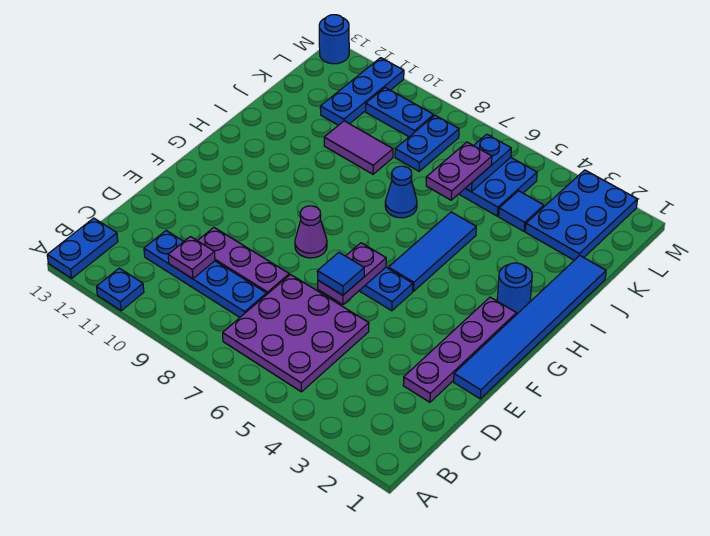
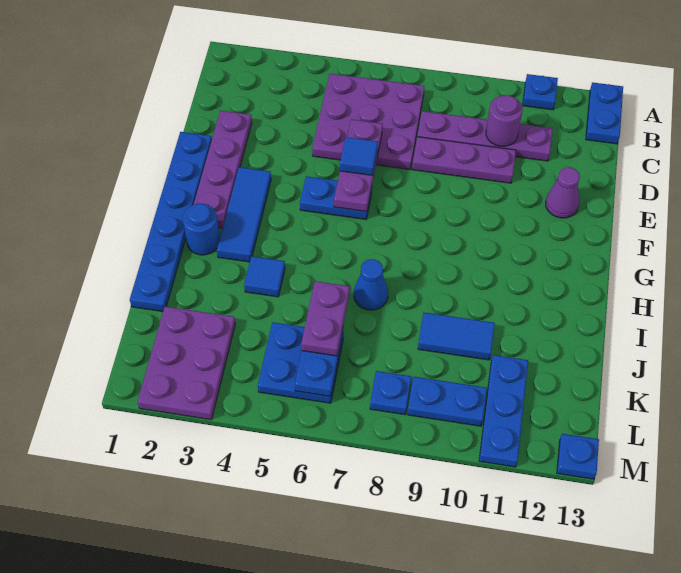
blue plate C8:C11 level 1 -> purple plate C8:C11 level 1
purple plate C10 level 2 -> purple round brick C10 level 2
blue tile E1:J1 level 1 -> blue plate E1:J1 level 1
purple plate E6:F6 level 2 -> purple plate D6:F6 level 2
purple cone F8 level 1 -> purple cone E12 level 1
blue tile G5:I5 level 1 -> blue tile F3:H3 level 1
purple tile J9:J10 level 1 -> blue tile J9:J10 level 1
blue plate K2:M3 level 1 -> purple plate K2:M3 level 1
blue tile K4 level 1 -> blue tile I4 level 1
blue plate K8:L8 level 1 -> blue plate L8 level 1
blue round brick M13 level 1 -> blue plate M13 level 1

